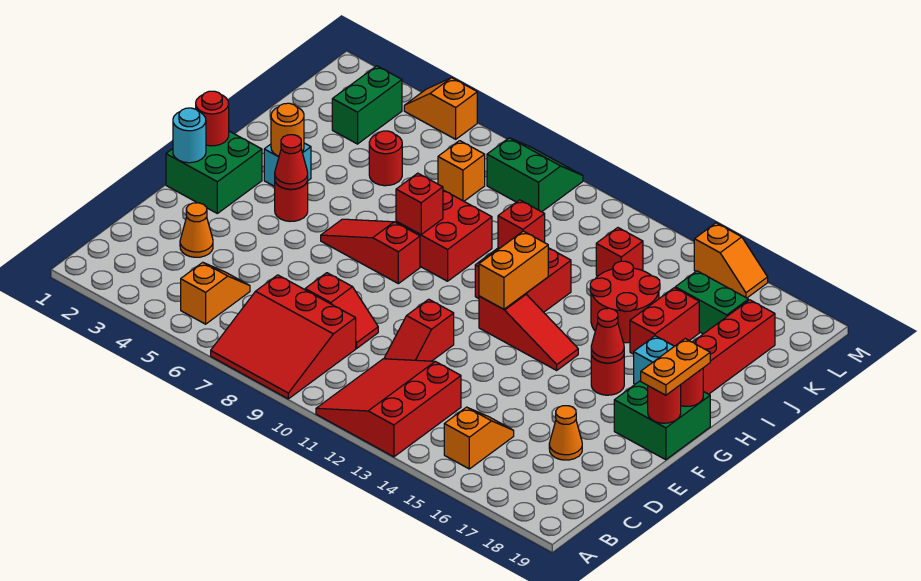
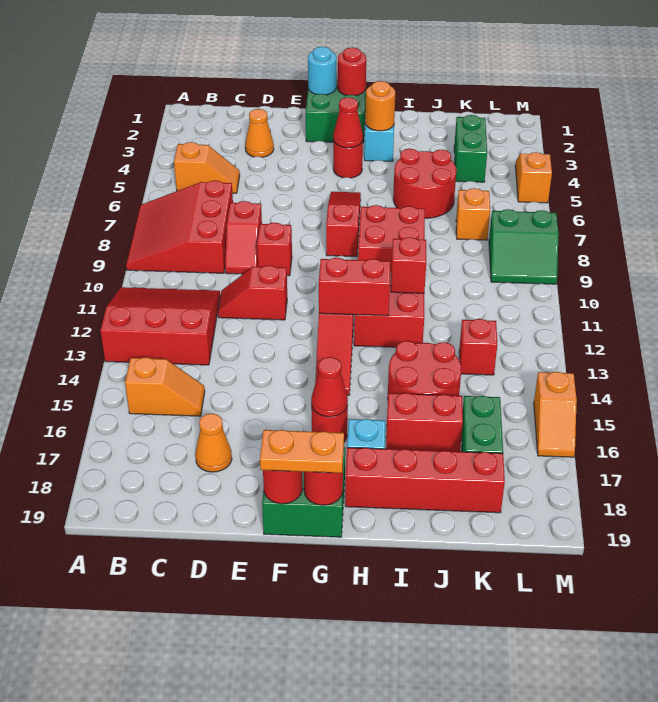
orange brick G12:H12 level 2 -> red brick G12:H12 level 2
red brick H8 level 2 -> red brick E9 level 1
red round brick J5 level 1 -> red round brick I5:J6 level 1
green brick K3:L3 level 1 -> green brick K3:K4 level 1
green slope L8:M9 level 1 top L -> green slope L8:M9 level 1 top 8

